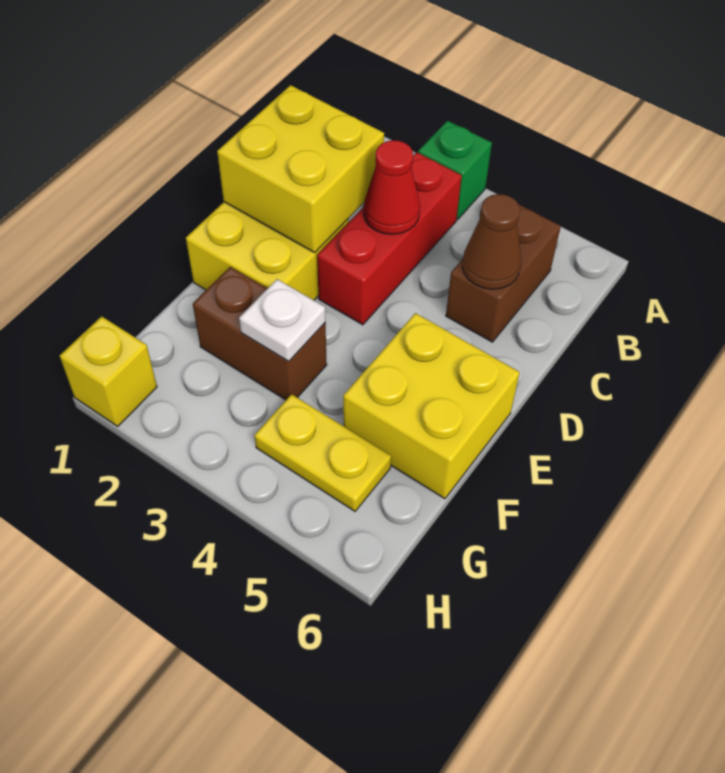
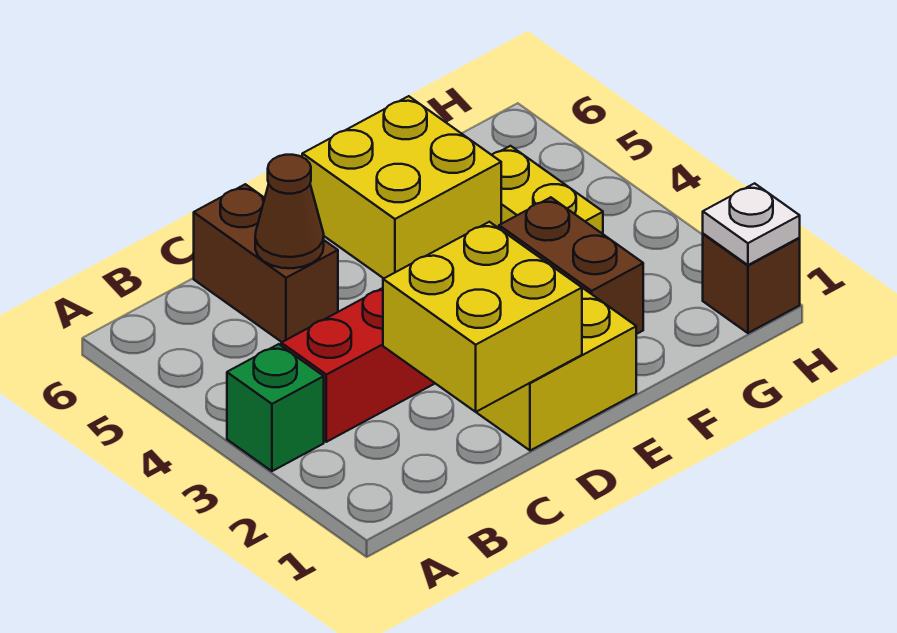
brown brick B5:C5 level 1 -> brown brick C5:C6 level 1
red cone C3 level 2 -> none
white plate F3 level 2 -> white plate H1 level 2
yellow brick H1 level 1 -> brown brick H1 level 1

